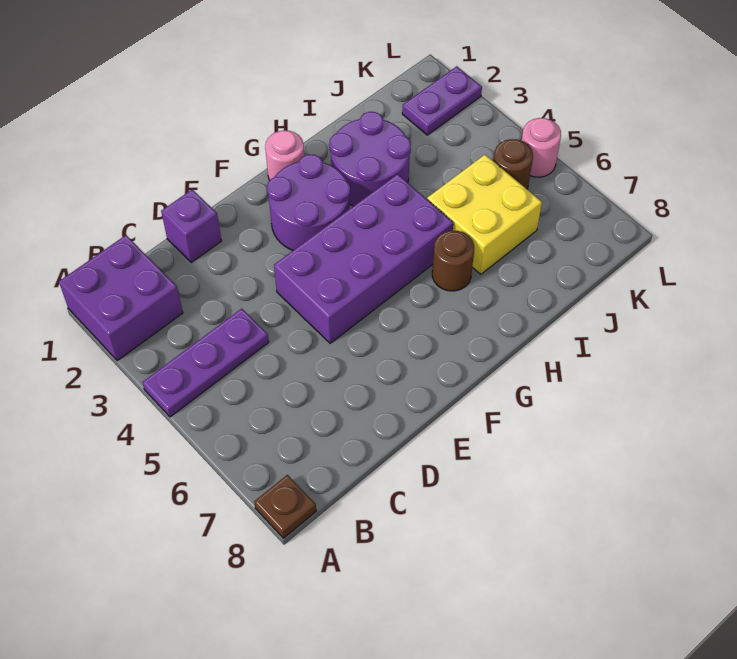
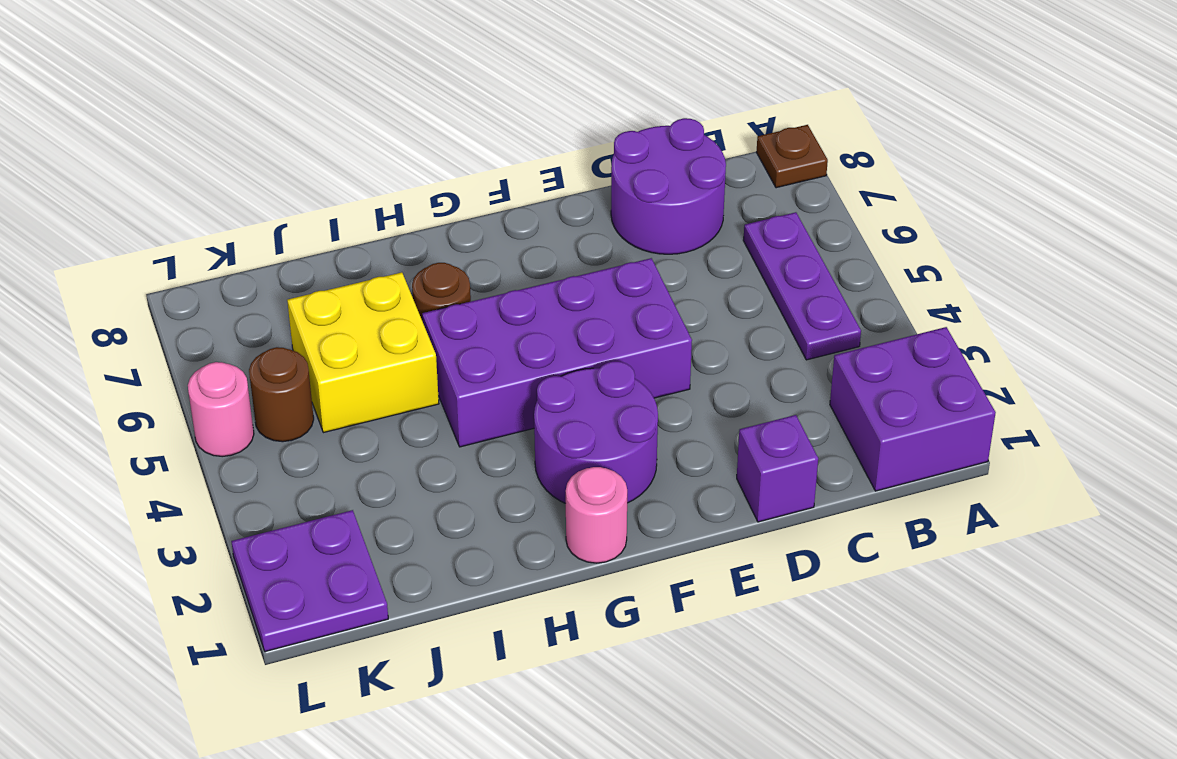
purple plate A4:C4 level 1 -> purple plate B4:B6 level 1
purple round brick H2:I3 level 1 -> purple round brick C7:D8 level 1
purple plate K2:L2 level 1 -> purple plate K1:L2 level 1

